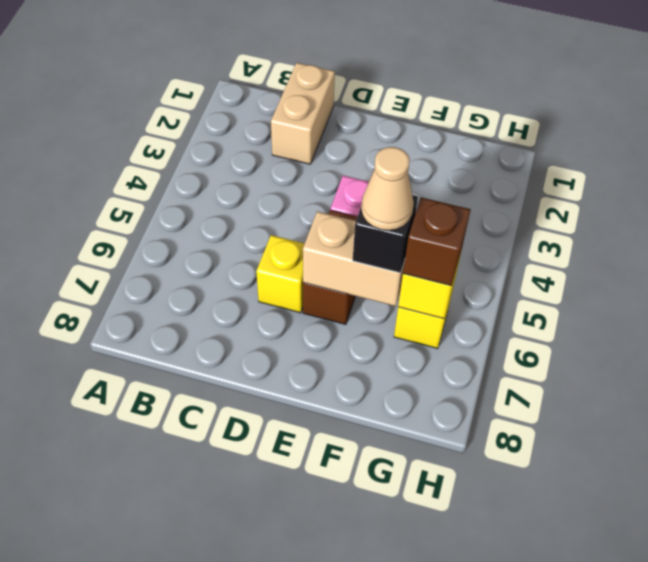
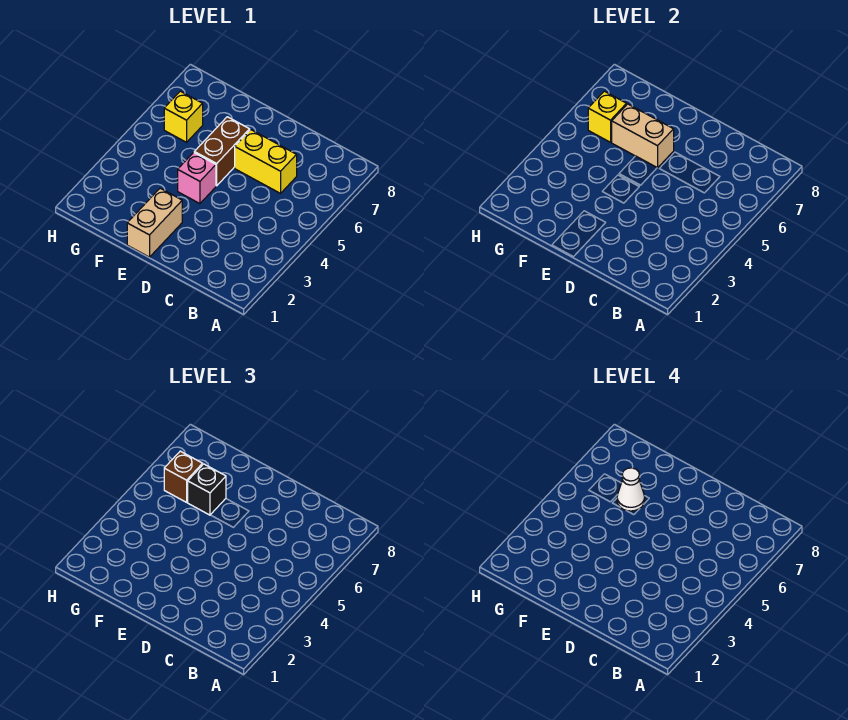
tan brick C1:C2 level 1 -> tan brick E1:E2 level 1
yellow brick D6 level 1 -> yellow brick C6:D6 level 1
tan cone F6 level 4 -> white cone F6 level 4

